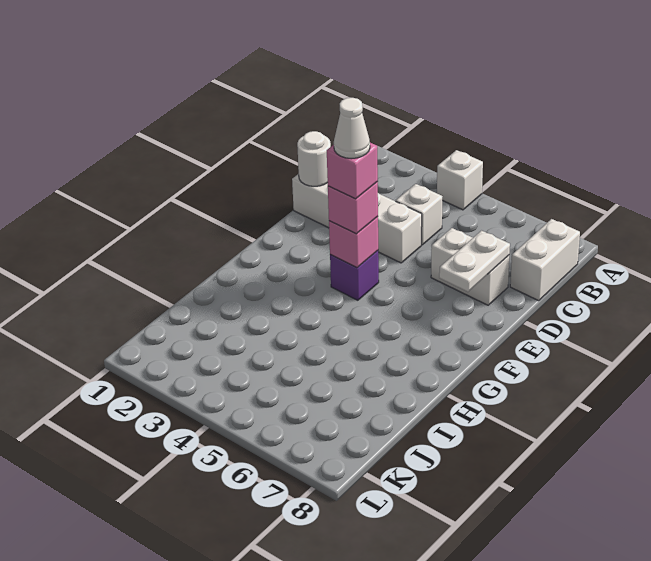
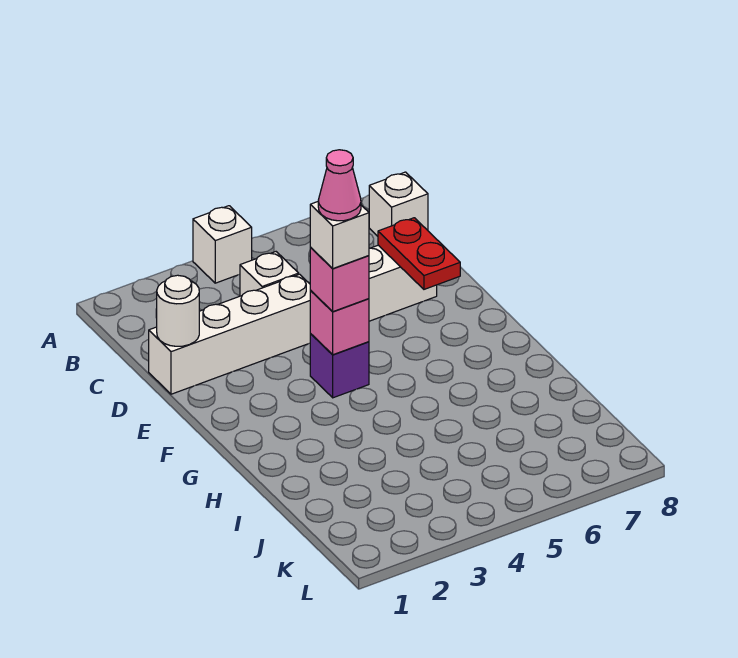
white brick B8:C8 level 1 -> white brick B8 level 1
white plate D7:E7 level 2 -> red plate D7:E7 level 2
pink brick F4 level 4 -> white brick F4 level 4
white cone F4 level 5 -> pink cone F4 level 5

